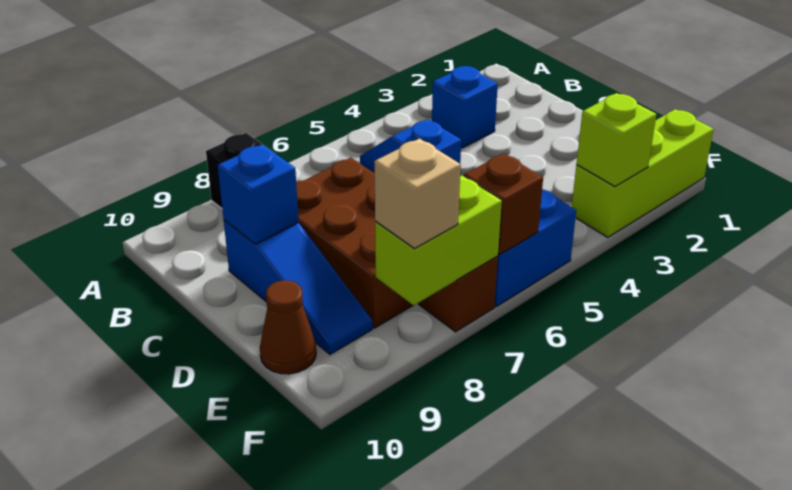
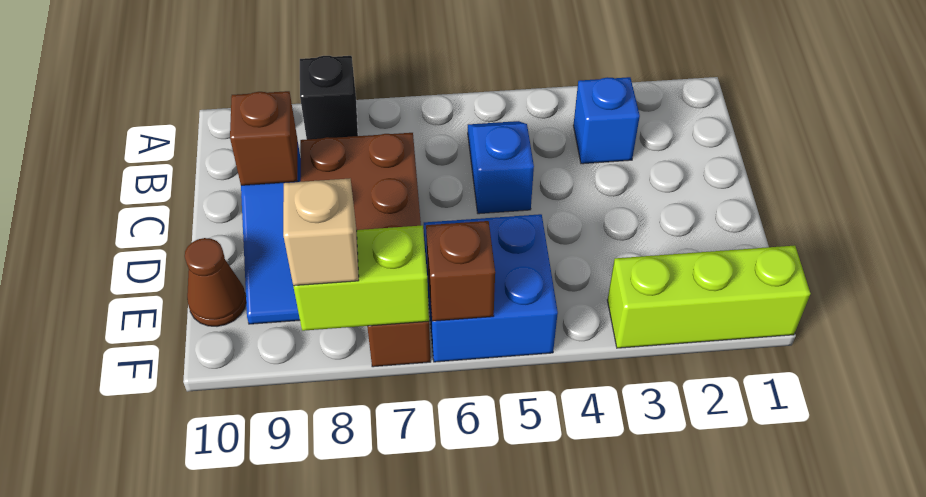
blue brick C9 level 2 -> brown brick C9 level 2
lime brick F3 level 2 -> none

